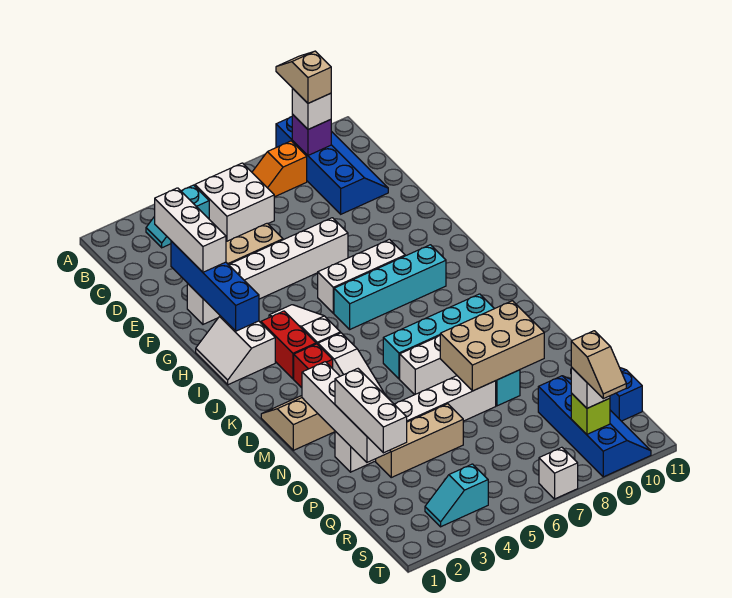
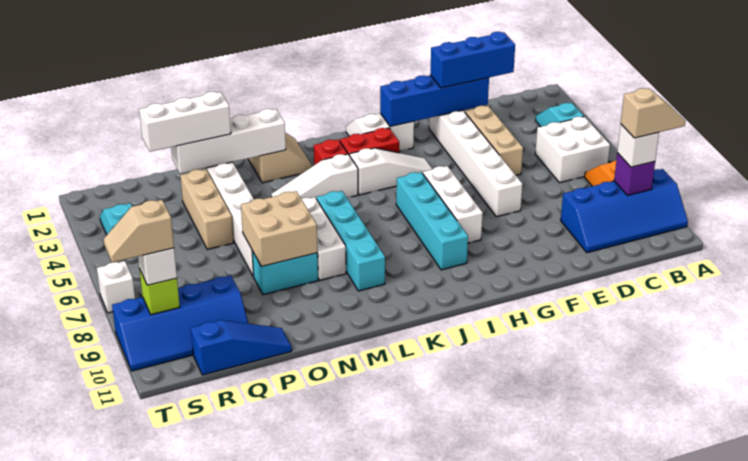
white brick D2:F2 level 3 -> blue brick D2:F2 level 3
tan brick N7:O9 level 2 -> tan brick N7:O8 level 2

